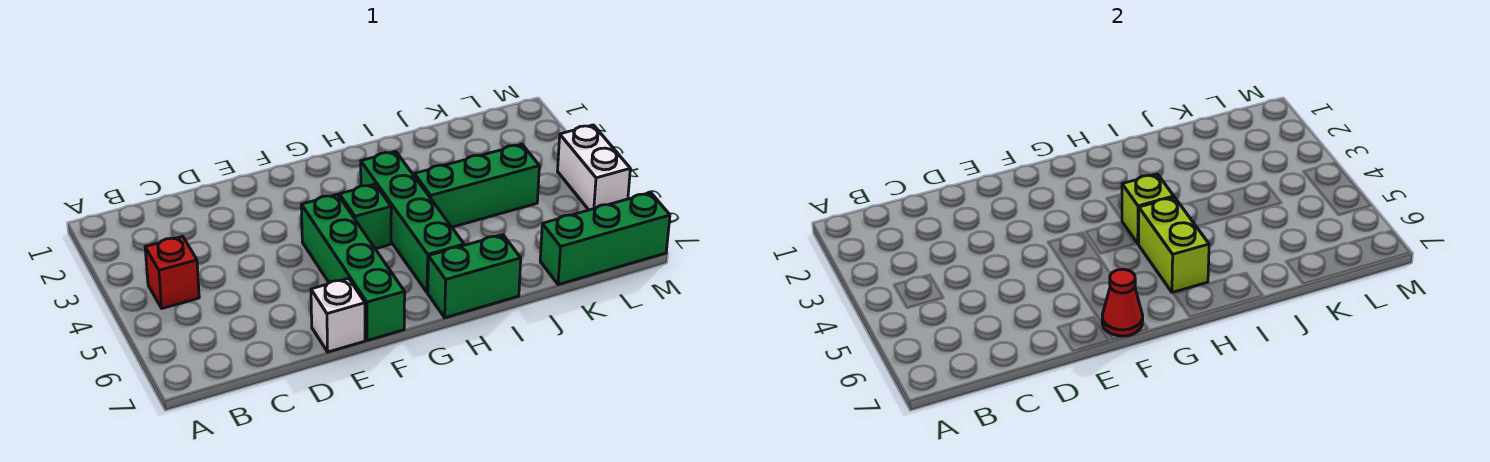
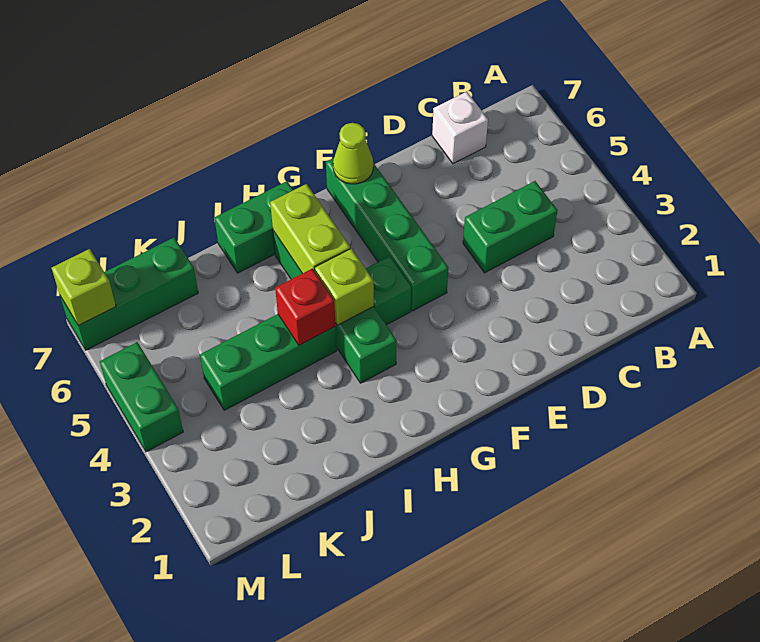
red brick B4 level 1 -> red brick I4 level 2
none -> green brick C4:D4 level 1
white brick E7 level 1 -> white brick C7 level 1
red cone F7 level 2 -> lime cone F7 level 2
white brick M4:M5 level 1 -> green brick M4:M5 level 1
none -> lime brick M7 level 2

